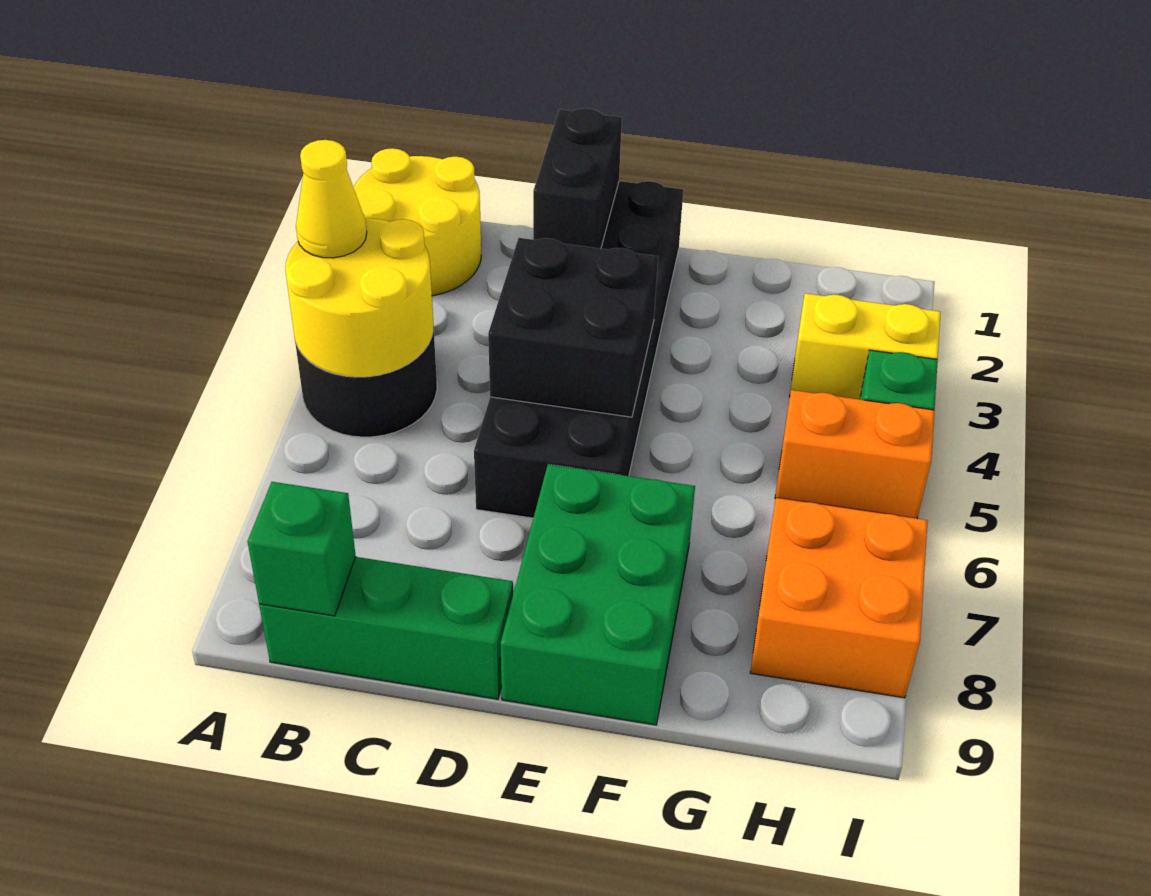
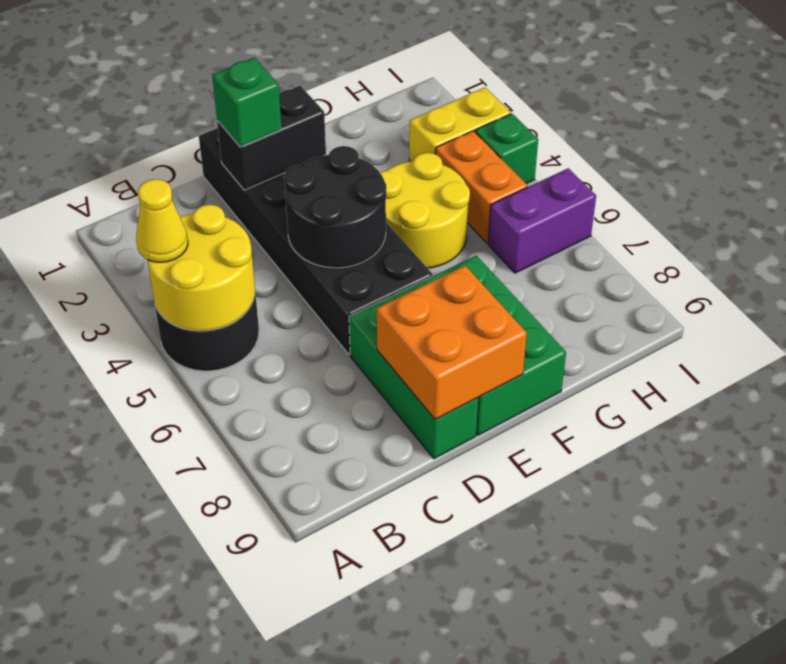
yellow round brick A1:B2 level 1 -> yellow round brick F4:G5 level 1
green brick B9:D9 level 1 -> green brick D7:D9 level 1
green brick B9 level 2 -> green brick D2 level 3
black brick D1:D2 level 2 -> black brick D2:E2 level 2
black brick D4:E5 level 2 -> black round brick D4:E5 level 2
orange brick H5:I5 level 1 -> orange brick H4:H5 level 1
none -> purple brick H6:I6 level 1
orange brick H7:I8 level 1 -> orange brick D8:E9 level 2

